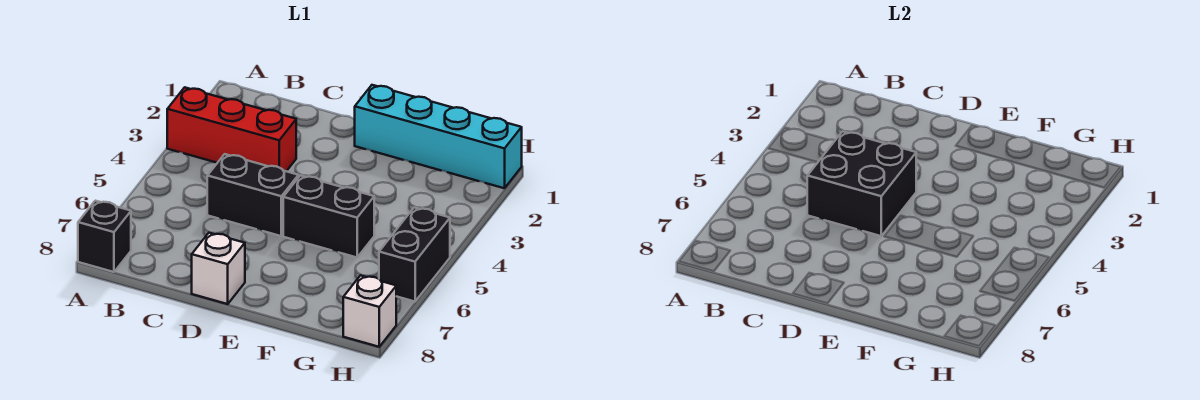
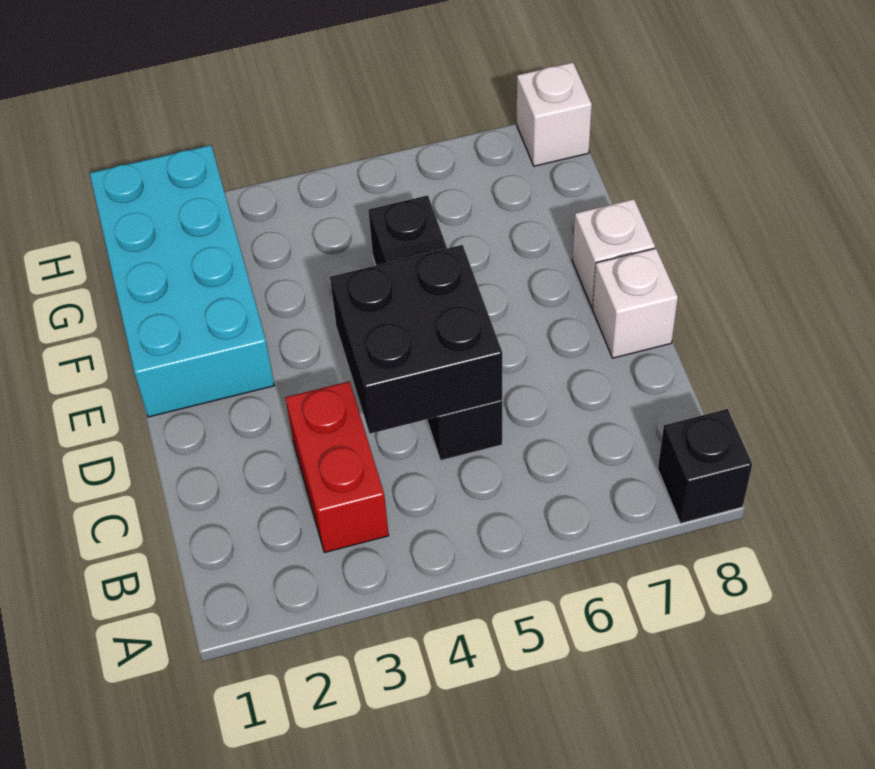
red brick A3:C3 level 1 -> red brick B3:C3 level 1
cyan brick E1:H1 level 1 -> cyan brick E1:H2 level 1
none -> white brick E8 level 1
black brick H5:H6 level 1 -> none

